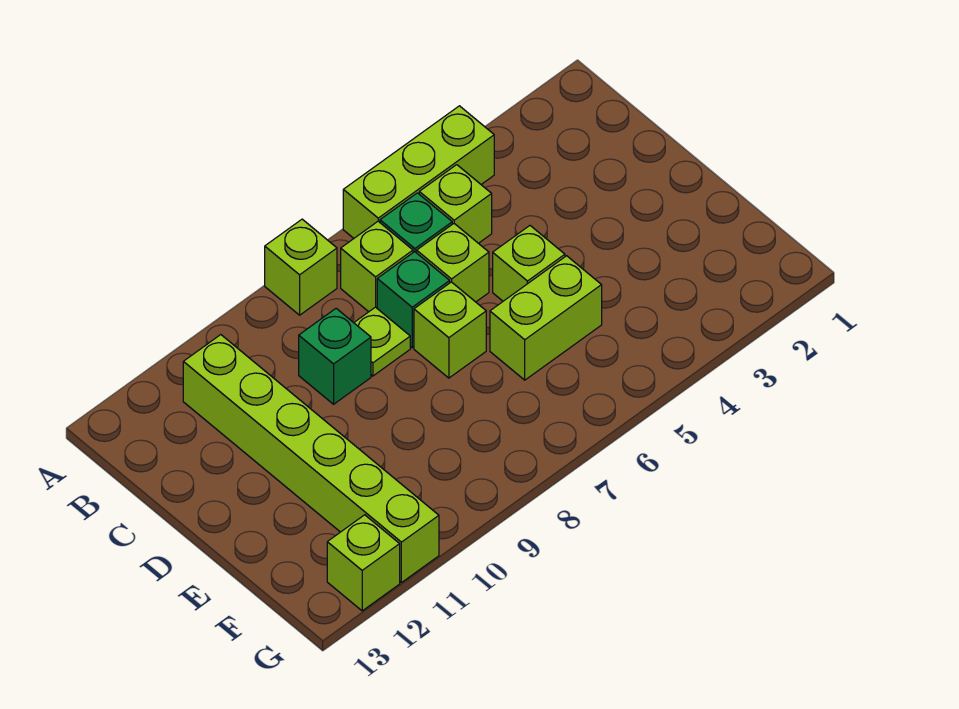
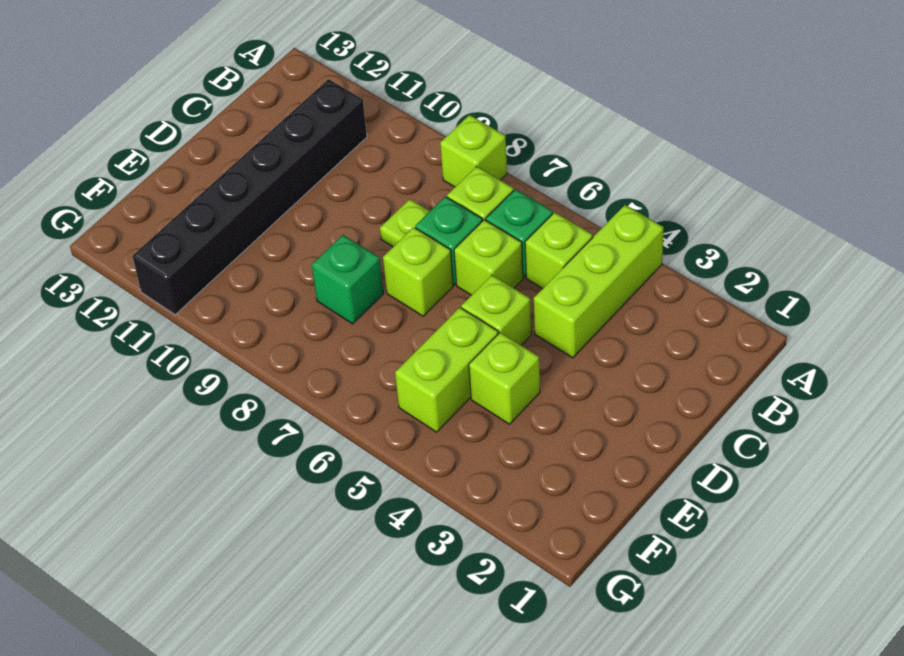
lime brick A4:A6 level 1 -> lime brick A4:C4 level 1
lime brick B11:G11 level 1 -> black brick B11:G11 level 1
green brick C9 level 1 -> green brick E8 level 1
lime brick E5:E6 level 1 -> lime brick E5:F5 level 1
lime brick G12 level 1 -> lime brick E4 level 1

